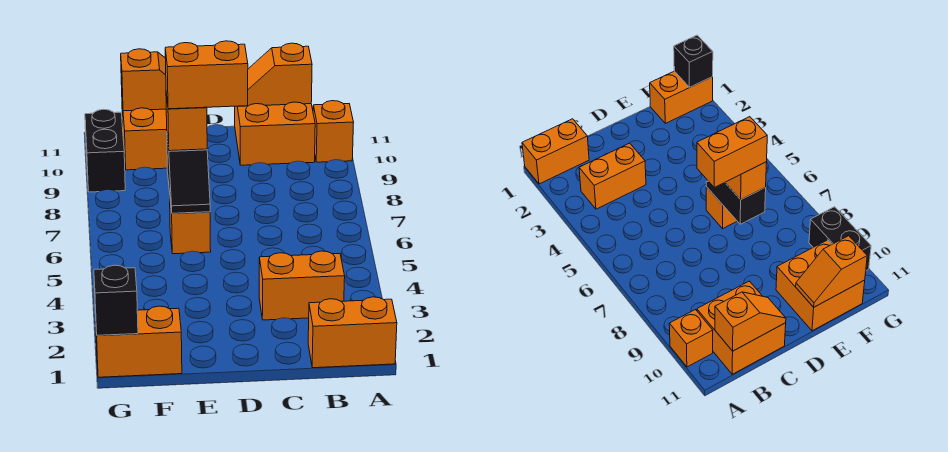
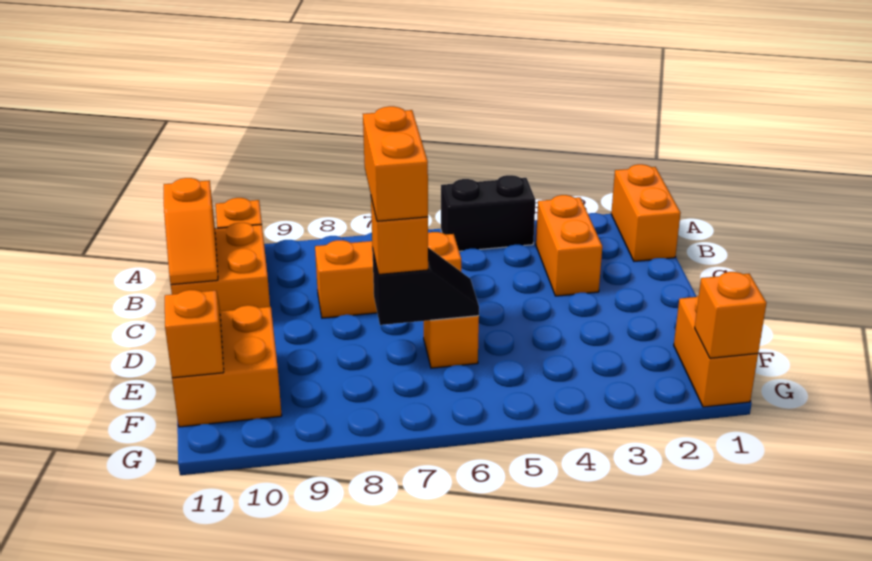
none -> orange brick C6:C8 level 1
black brick G1 level 2 -> orange brick G1 level 2
black brick G9:G10 level 1 -> black brick A4:A5 level 1

